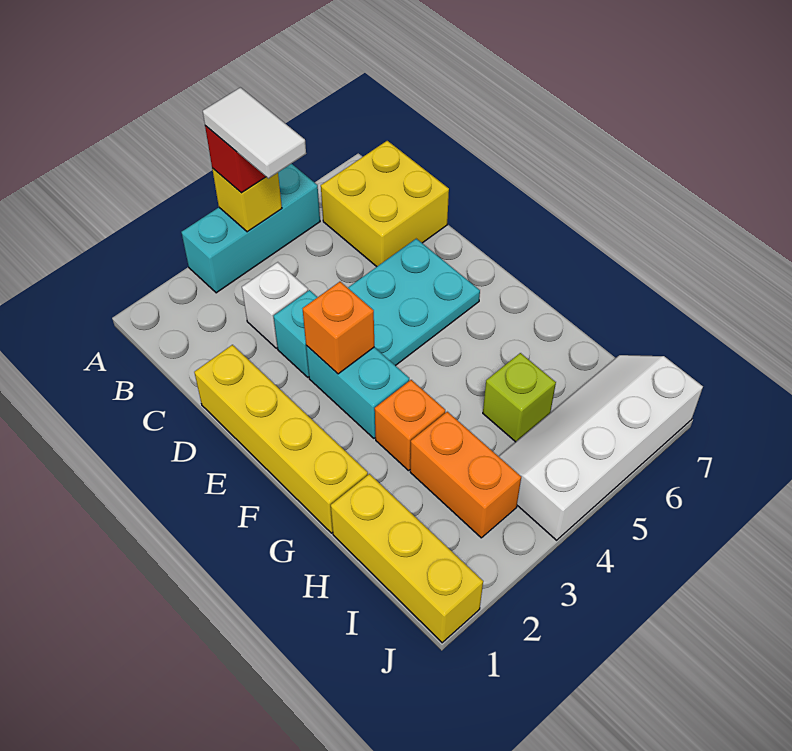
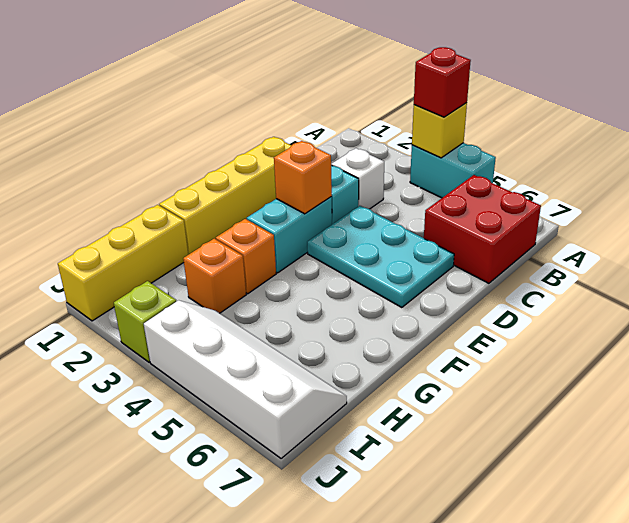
cyan brick A3:A5 level 1 -> cyan brick A4:A5 level 1
white tile A4:B4 level 4 -> none
yellow brick B6:C7 level 1 -> red brick B6:C7 level 1
orange brick H3:I3 level 1 -> orange brick H3 level 1
lime brick H5 level 1 -> lime brick J3 level 1

